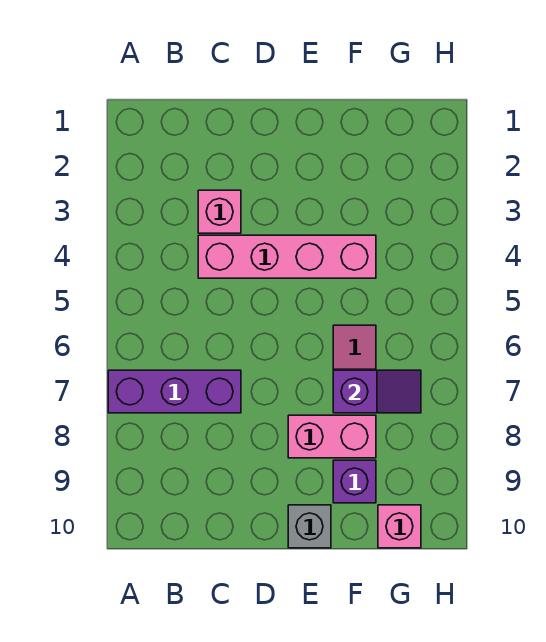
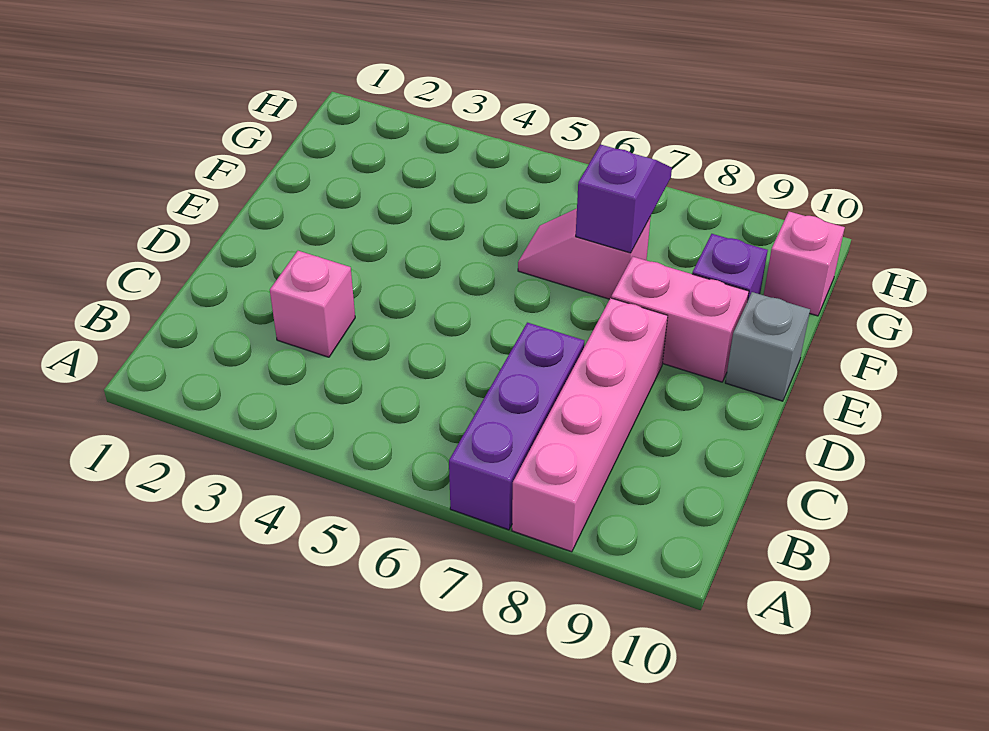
pink brick C4:F4 level 1 -> pink brick A8:D8 level 1
pink brick E8:F8 level 1 -> pink brick E8:E9 level 1

